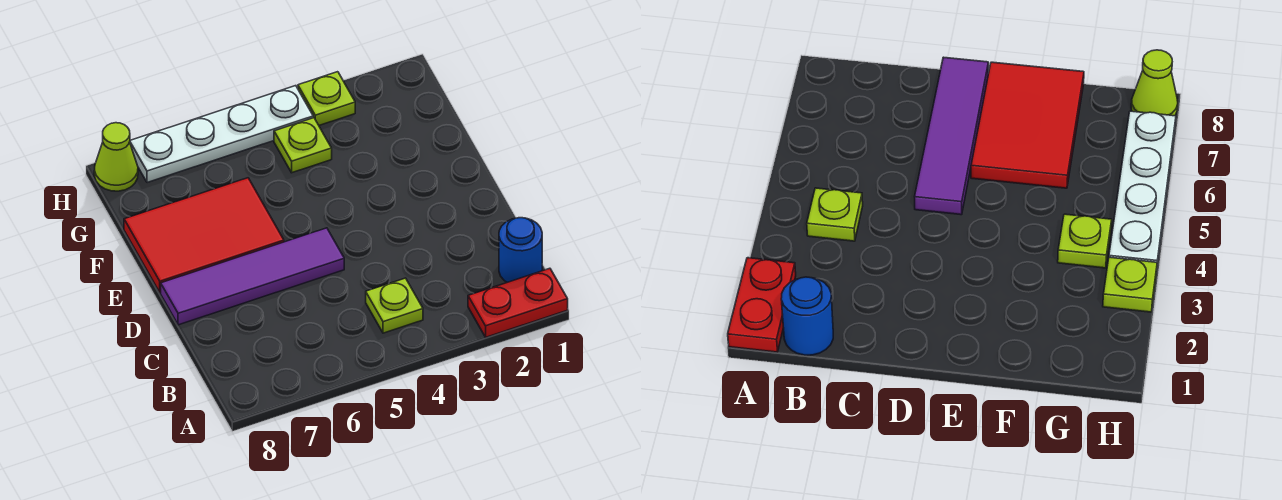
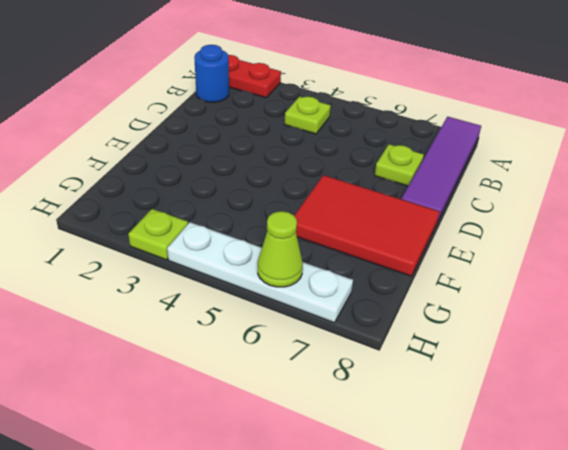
purple tile D5:D8 level 1 -> purple tile A8:D8 level 1
lime plate G4 level 1 -> lime plate C7 level 1
lime cone H8 level 1 -> lime cone H6 level 2

